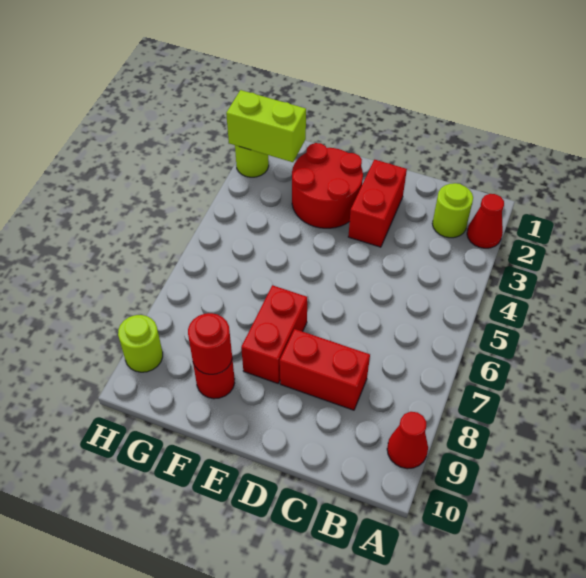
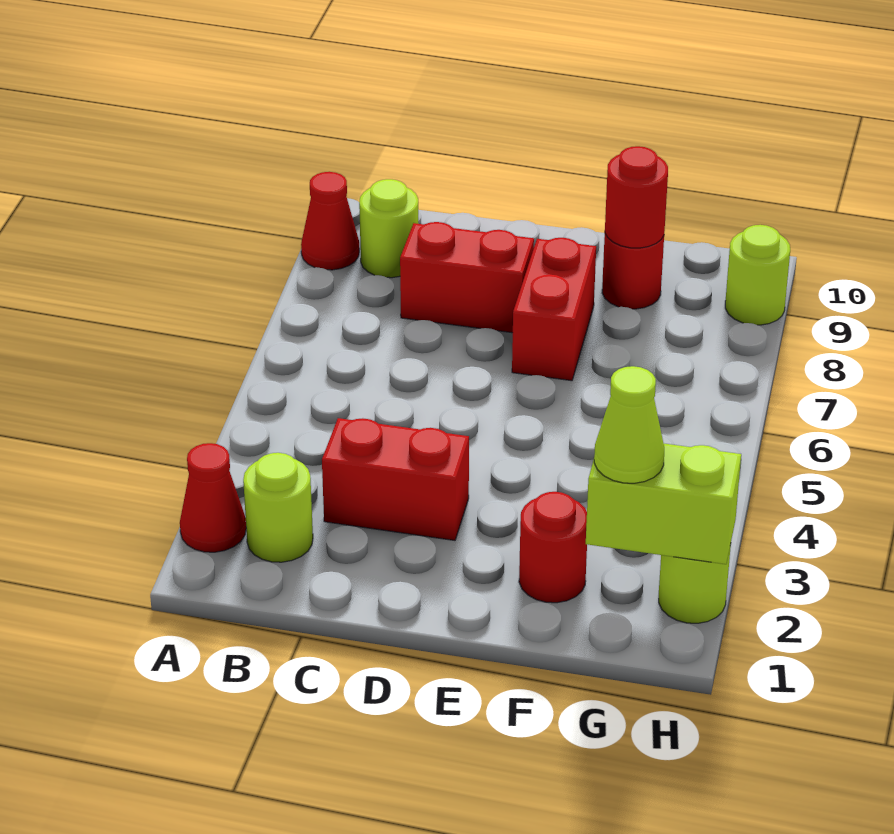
none -> lime round brick B9 level 1
red brick D2:D3 level 1 -> red brick C3:D3 level 1
red round brick E2:F3 level 1 -> red round brick F2 level 1
none -> lime cone G2 level 3

